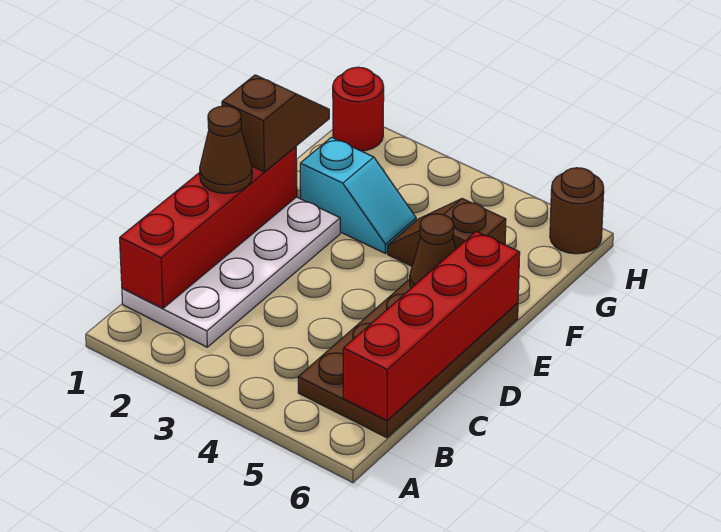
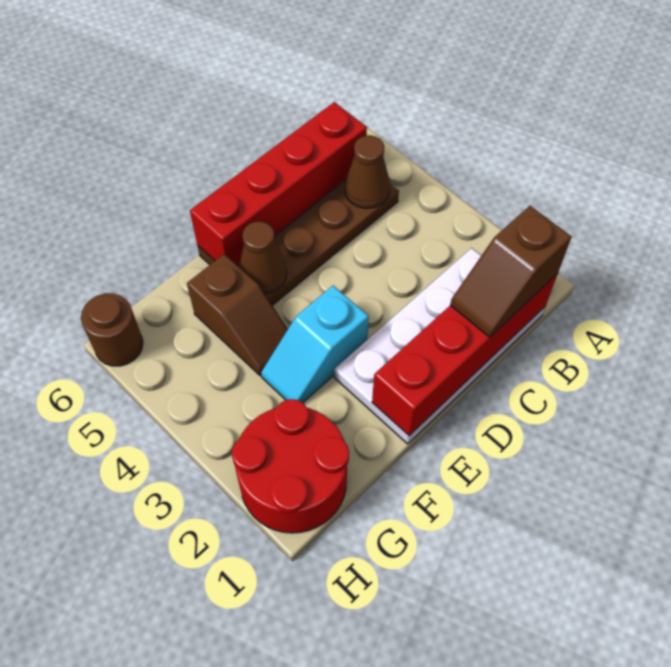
brown cone D1 level 3 -> brown cone B5 level 2
brown slope E1:F1 level 3 top E -> brown slope B1:C1 level 3 top B
cyan slope F2:F3 level 1 top 2 -> cyan slope E3:F3 level 1 top E
red round brick H1 level 1 -> red round brick G1:H2 level 1

